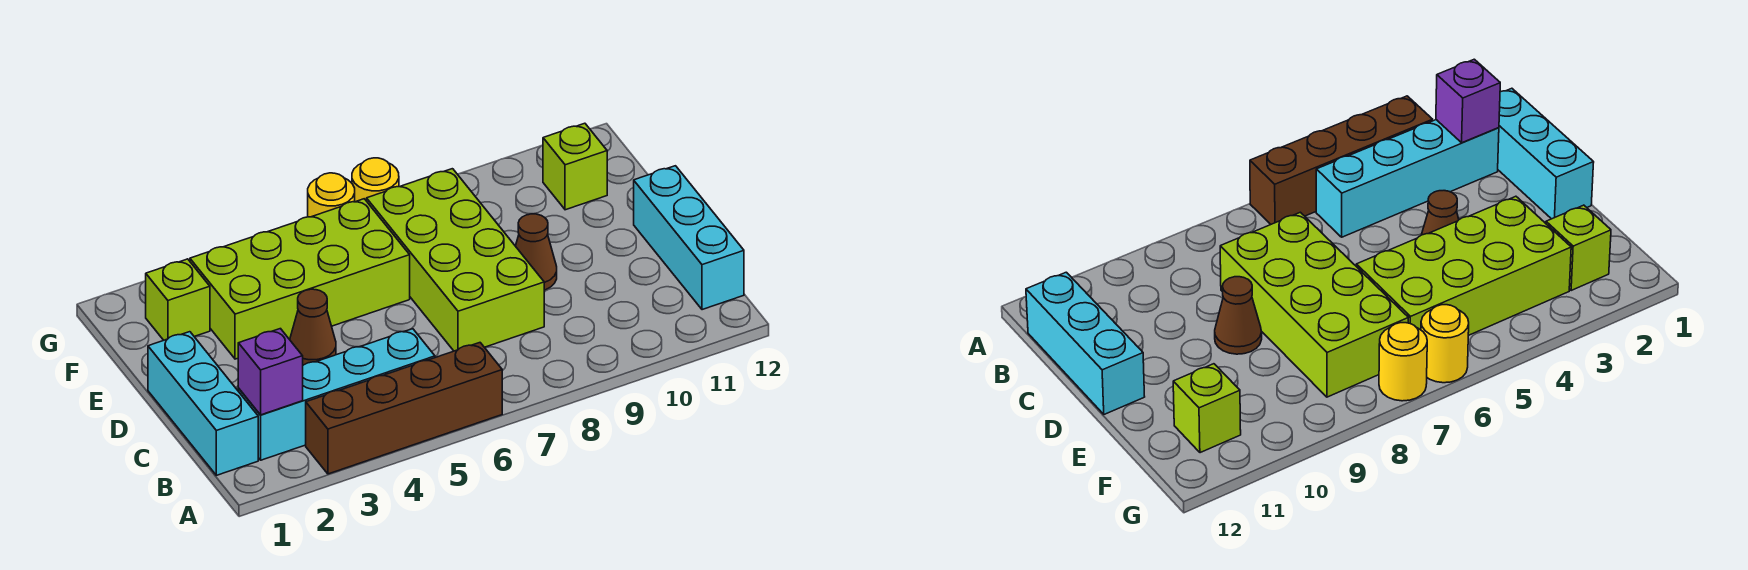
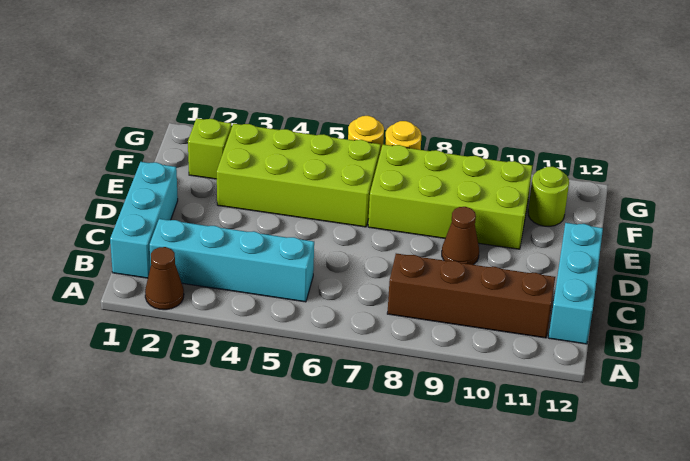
brown brick A3:A6 level 1 -> brown brick B8:B11 level 1
purple brick B2 level 2 -> none
lime brick C7:F8 level 1 -> lime brick E7:F10 level 1
brown cone D4 level 1 -> brown cone A2 level 1
lime brick F11 level 1 -> lime round brick F11 level 1

